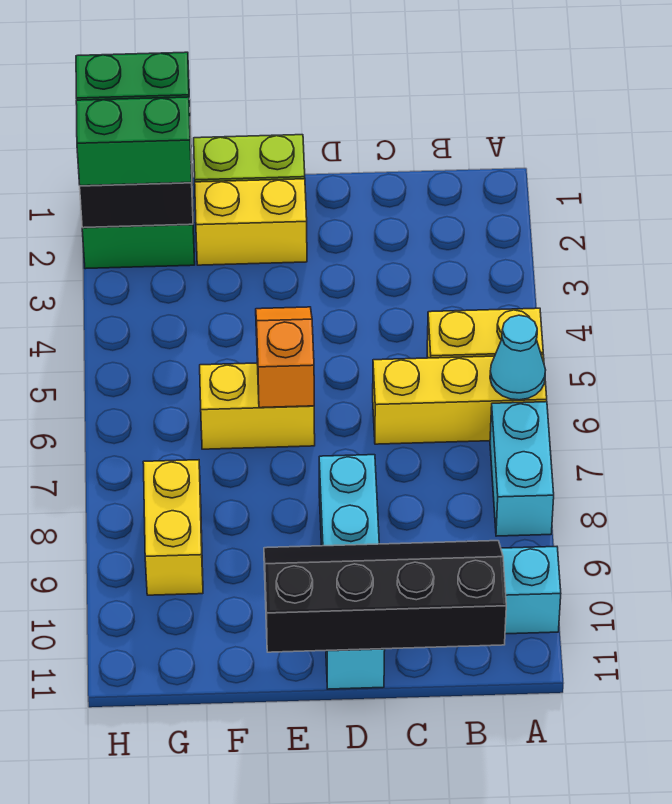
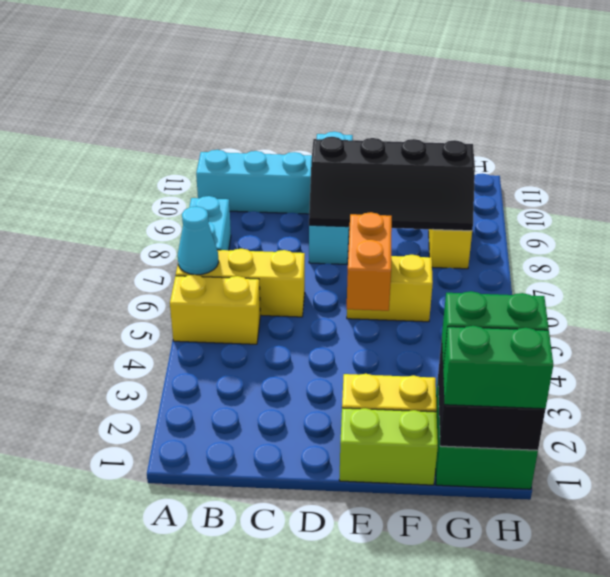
black slope B10:E11 level 2 top 11 -> black slope D8:G9 level 2 top 9
orange slope E5:E6 level 2 top 6 -> orange brick E5:E6 level 2

